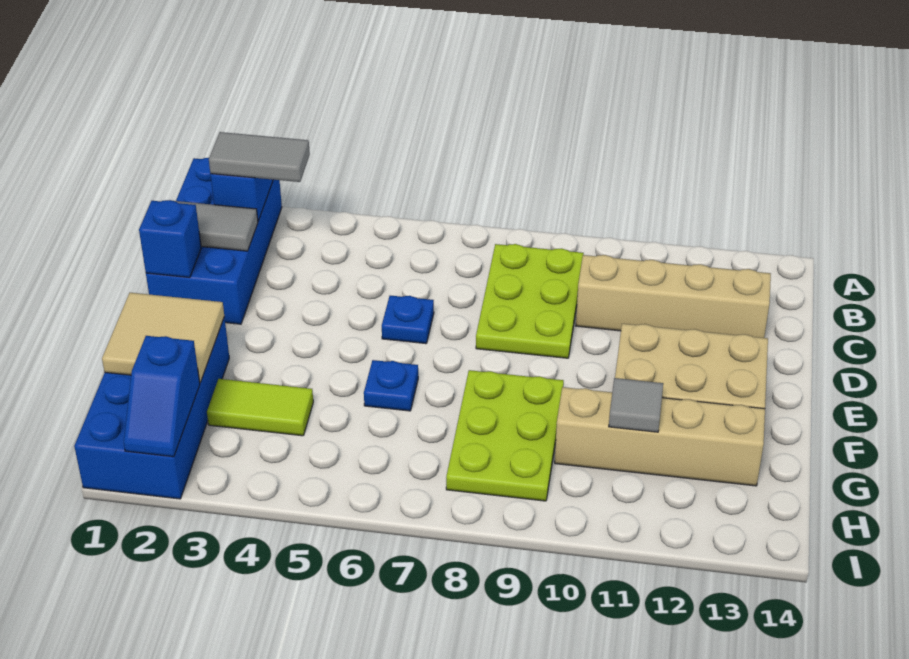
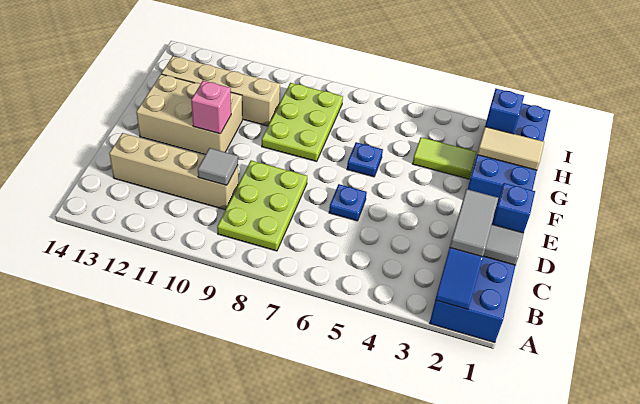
grey tile B2:B3 level 3 -> grey tile B2:C2 level 3
none -> pink brick E11 level 2
tan tile F1:G2 level 2 -> tan tile G1:G2 level 2
grey tile G11 level 2 -> grey tile C10 level 2

